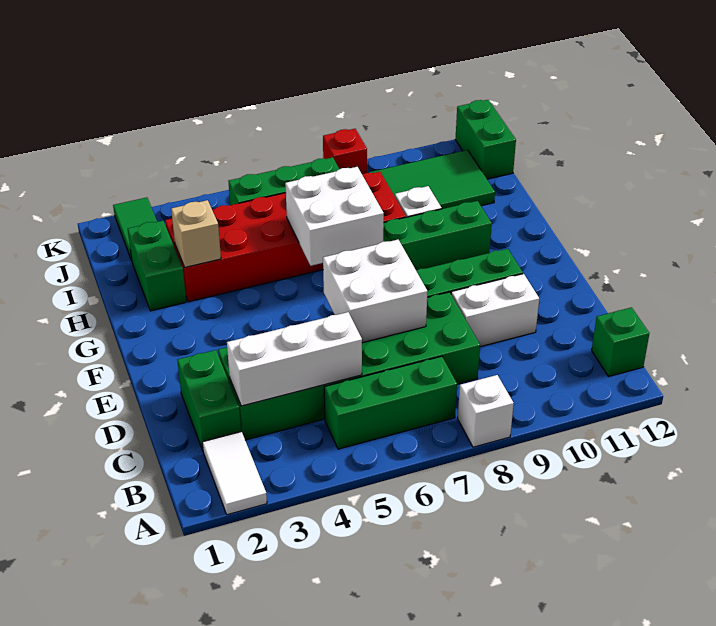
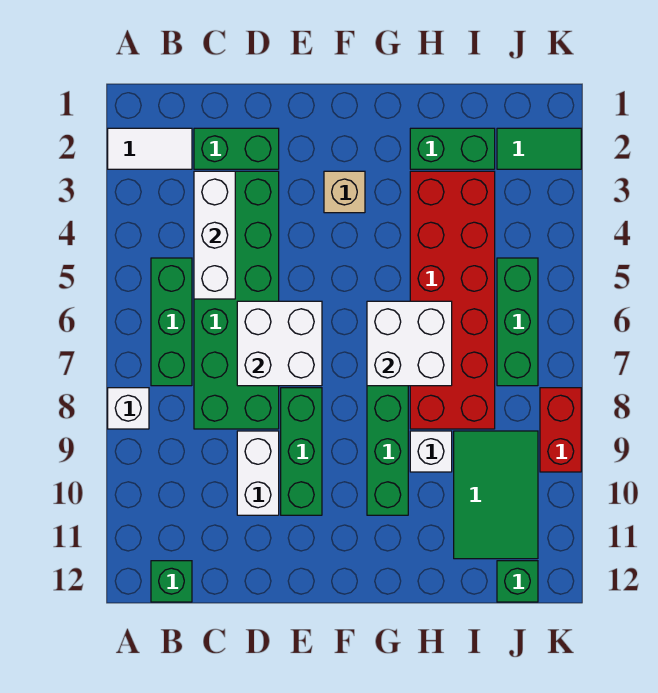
tan brick H3 level 2 -> tan brick F3 level 1
green brick J12:K12 level 1 -> green brick J12 level 1
red brick K8 level 1 -> red brick K8:K9 level 1

